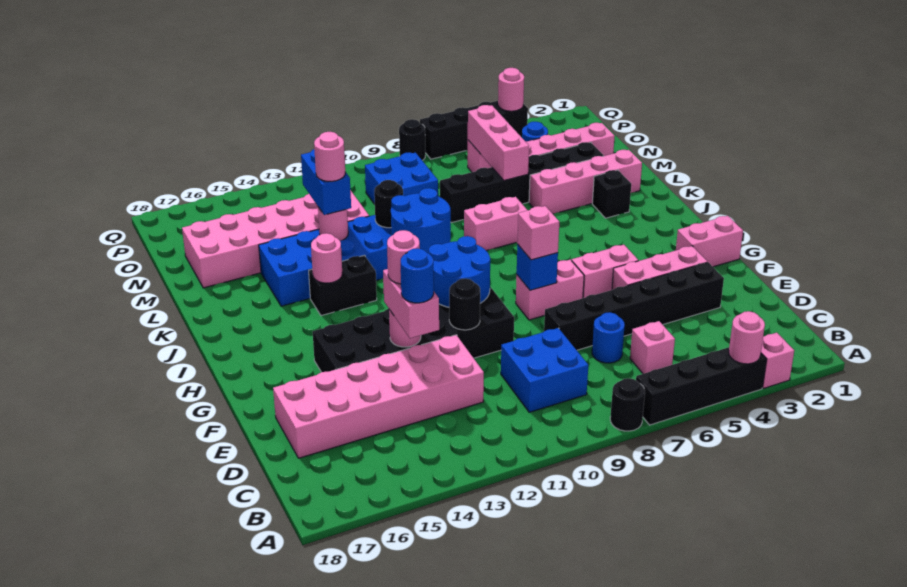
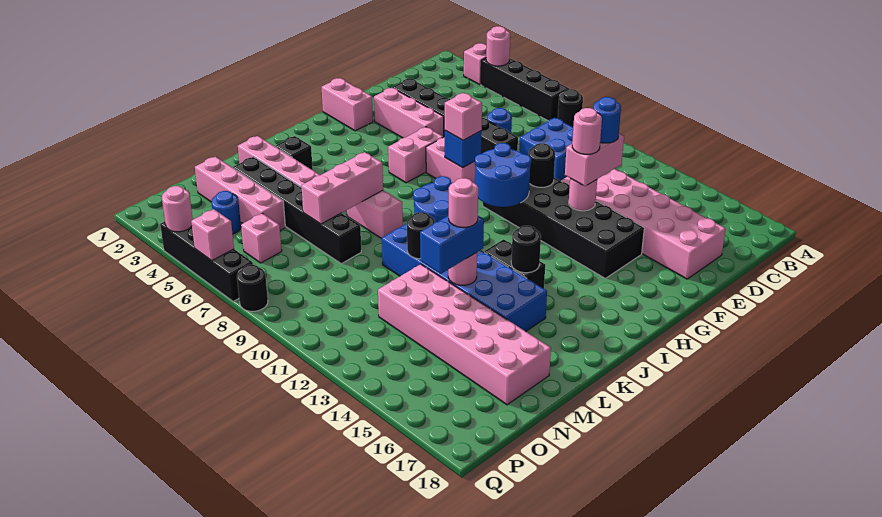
pink brick C6 level 1 -> pink brick Q6 level 2
pink brick G5:G6 level 1 -> pink brick G6:H6 level 1
pink round brick J14 level 2 -> black round brick J14 level 2
pink brick M6:O6 level 2 -> pink brick K7:M7 level 2
blue brick N9:O10 level 1 -> none

